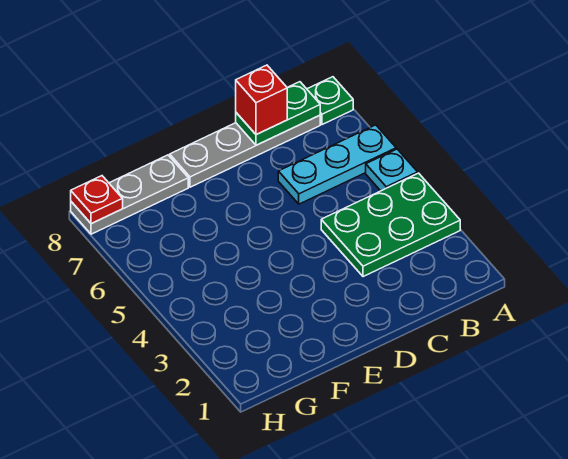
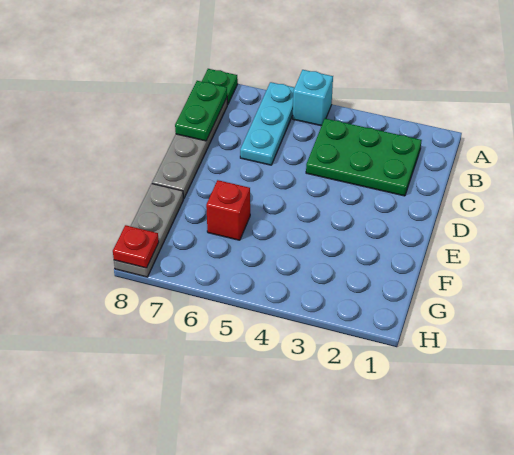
green plate A3:C4 level 1 -> green plate B2:C4 level 1
cyan plate A5 level 1 -> cyan brick A5 level 1
red brick C8 level 3 -> red brick F6 level 1

